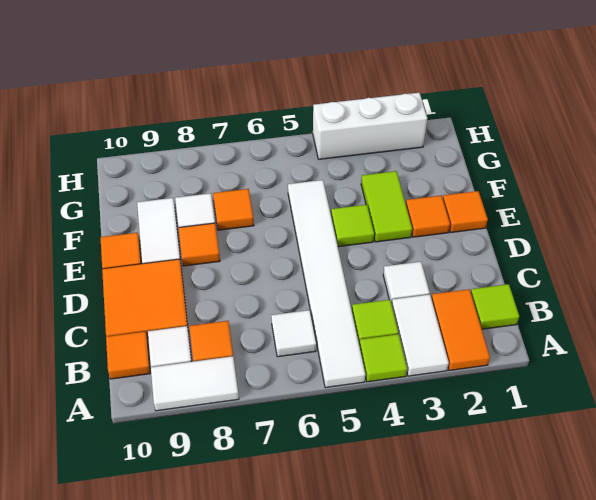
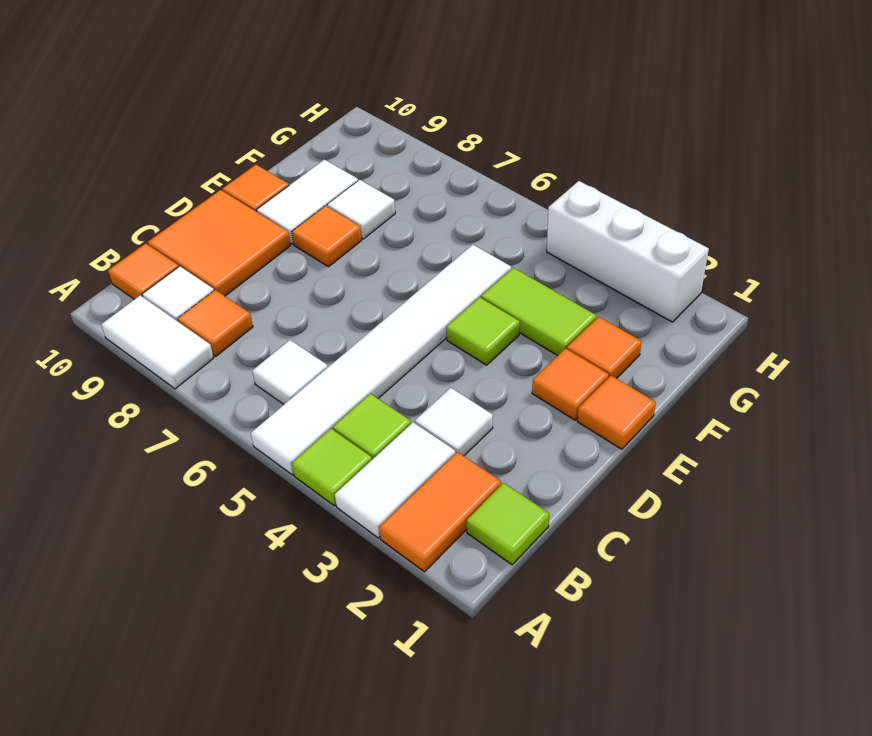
lime tile E3:F3 level 1 -> lime tile F3:F4 level 1
orange tile F7 level 1 -> orange tile F2 level 1

